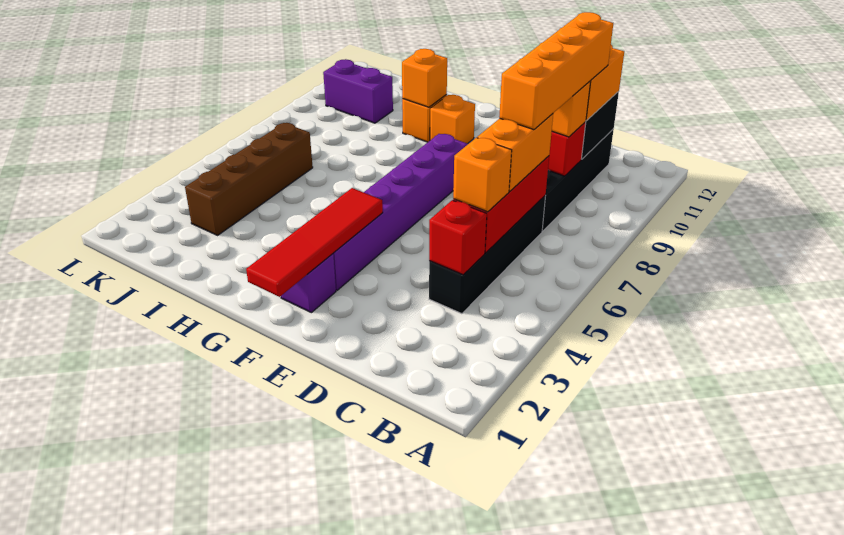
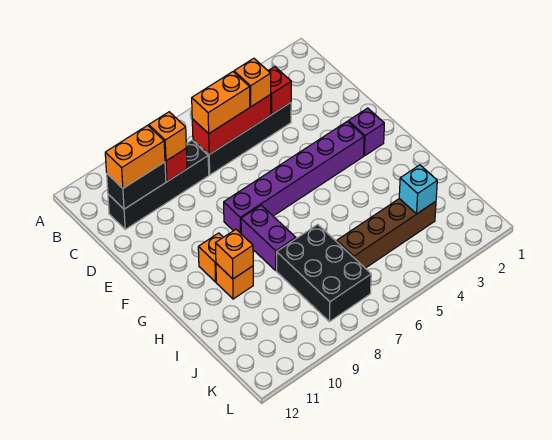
orange brick C7:C10 level 4 -> none
red tile F1:F4 level 2 -> none
none -> black brick I7:K8 level 1
none -> cyan brick J3 level 2
purple brick J10:K10 level 1 -> purple brick G8:H8 level 1

